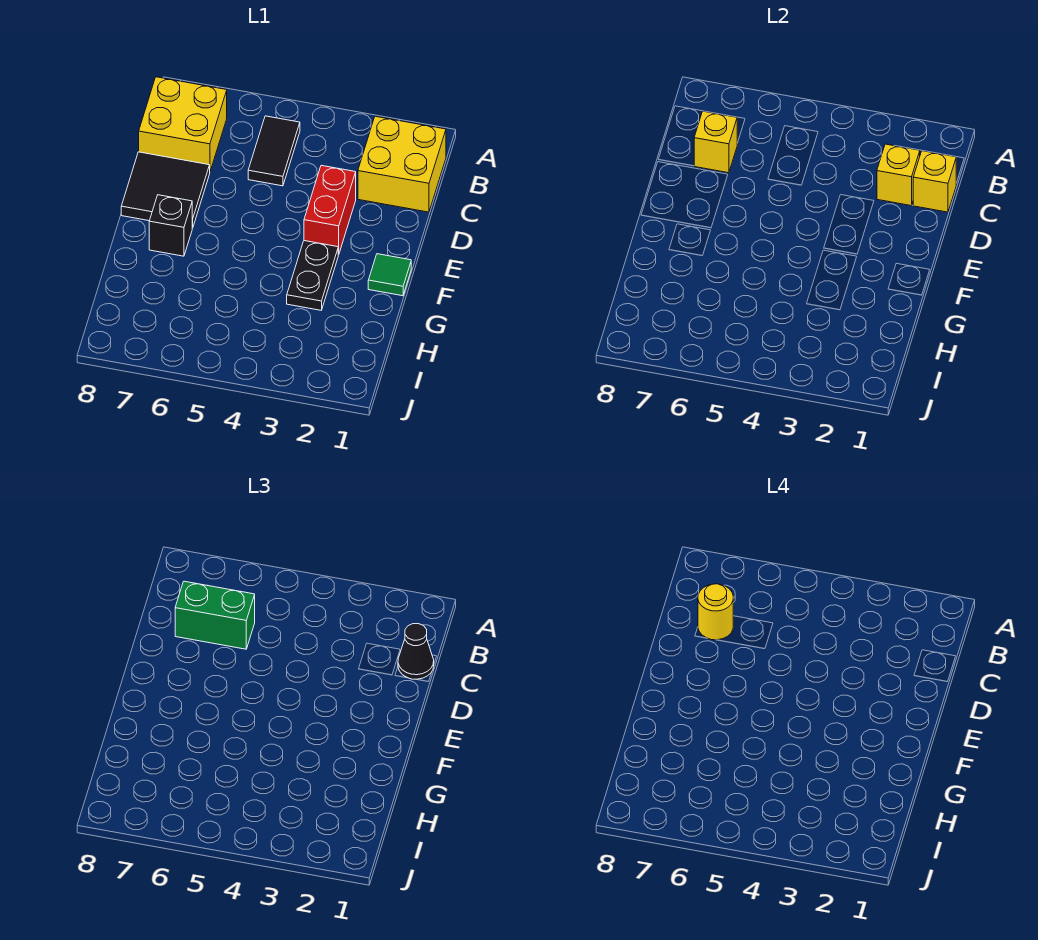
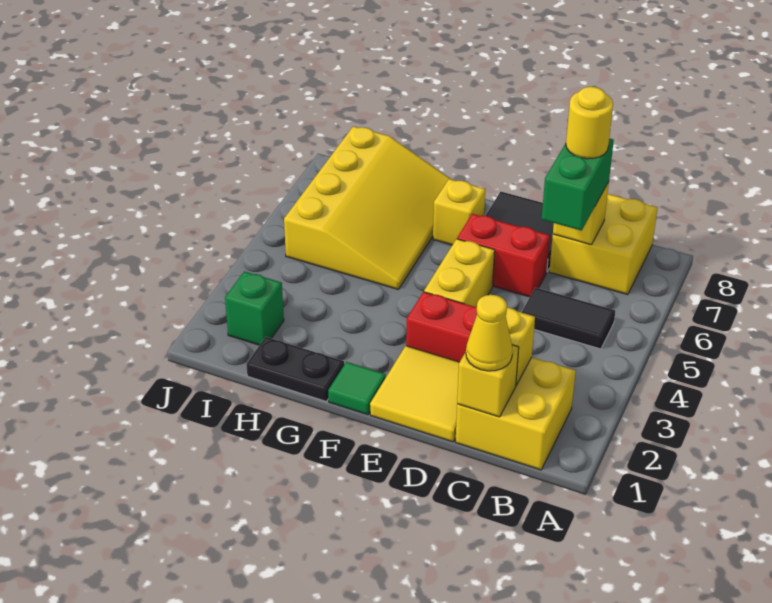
black cone C1 level 3 -> yellow cone C1 level 3
none -> yellow tile D1:E2 level 1
none -> red brick D6:E6 level 1
none -> yellow brick E4:E5 level 1
black plate F3:G3 level 1 -> black plate G1:H1 level 1
black brick F7 level 1 -> yellow brick F7 level 1
none -> yellow slope G5:I8 level 1 top I
none -> green brick I2 level 1

